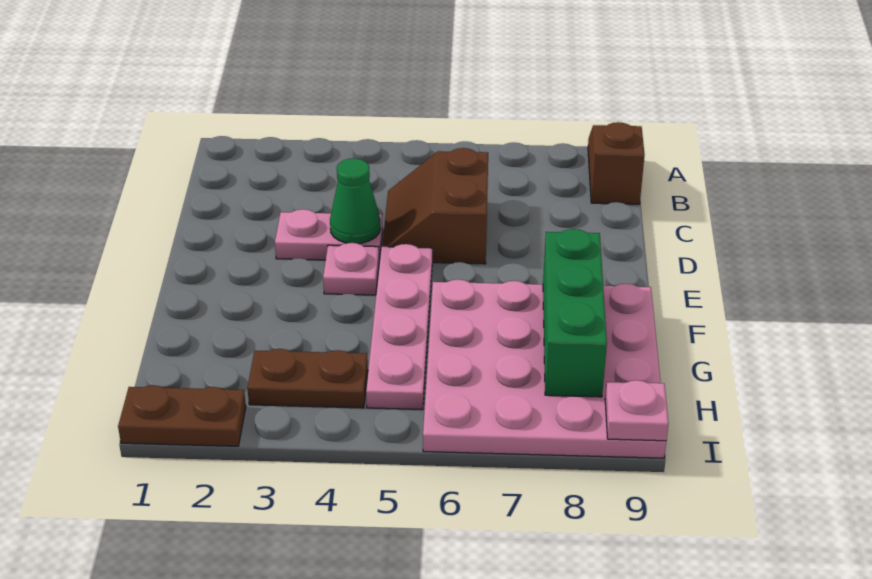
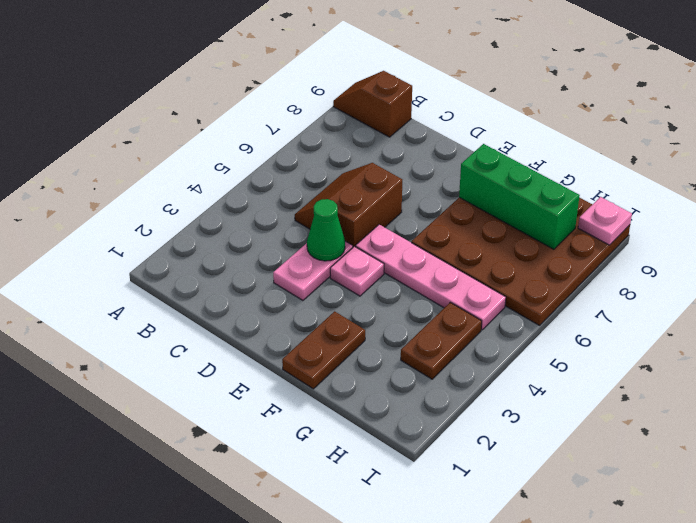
brown slope C5:D6 level 1 top 6 -> brown slope C5:D6 level 1 top D
pink plate F6:I9 level 1 -> brown plate F6:I9 level 1
brown plate I1:I2 level 1 -> brown plate F1:F2 level 1

